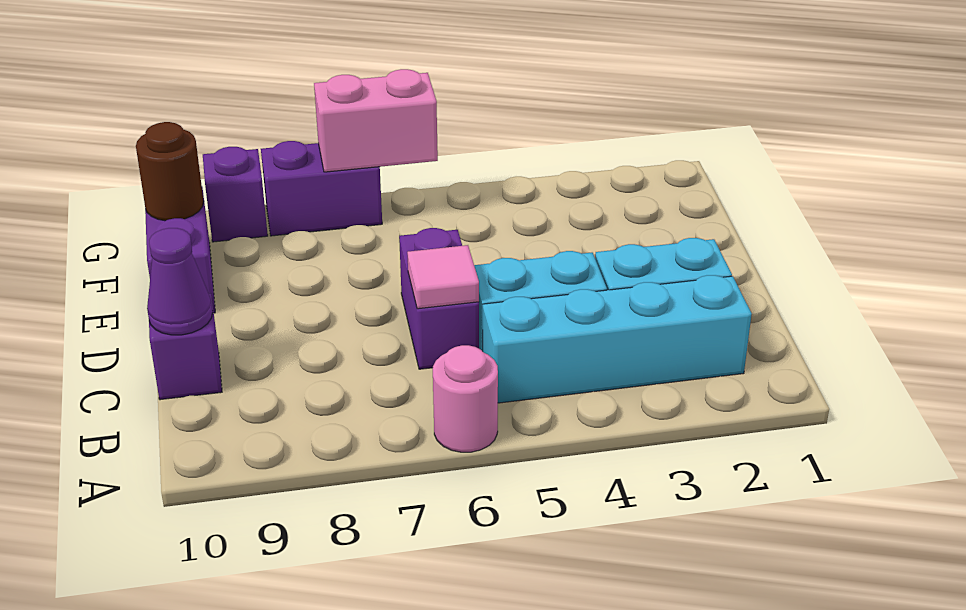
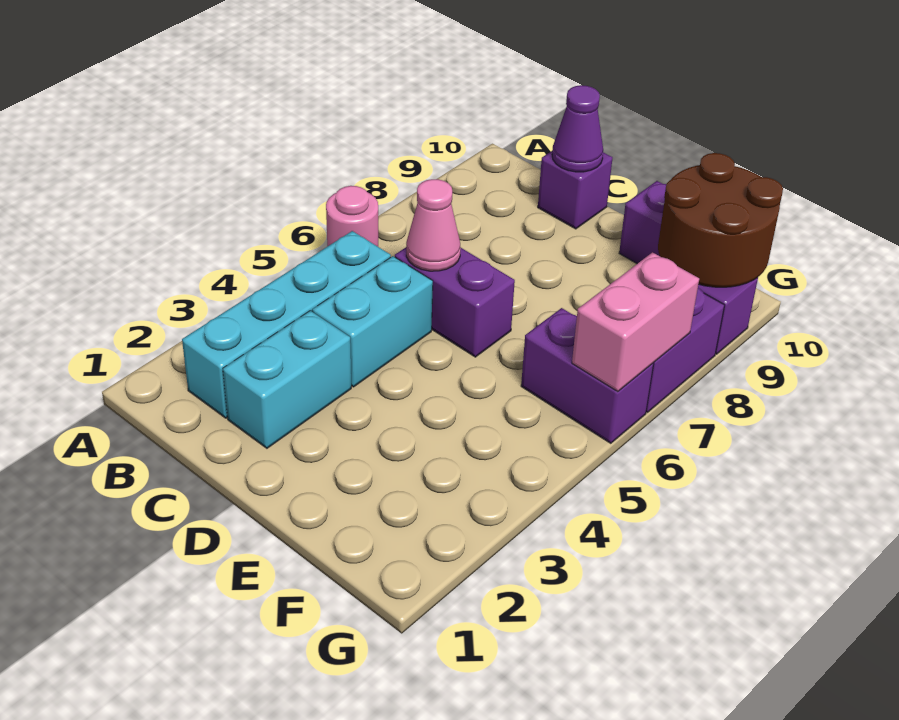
pink tile C6 level 2 -> pink cone C6 level 2
none -> purple brick F6:G6 level 1
brown round brick F10 level 2 -> brown round brick F9:G10 level 2

